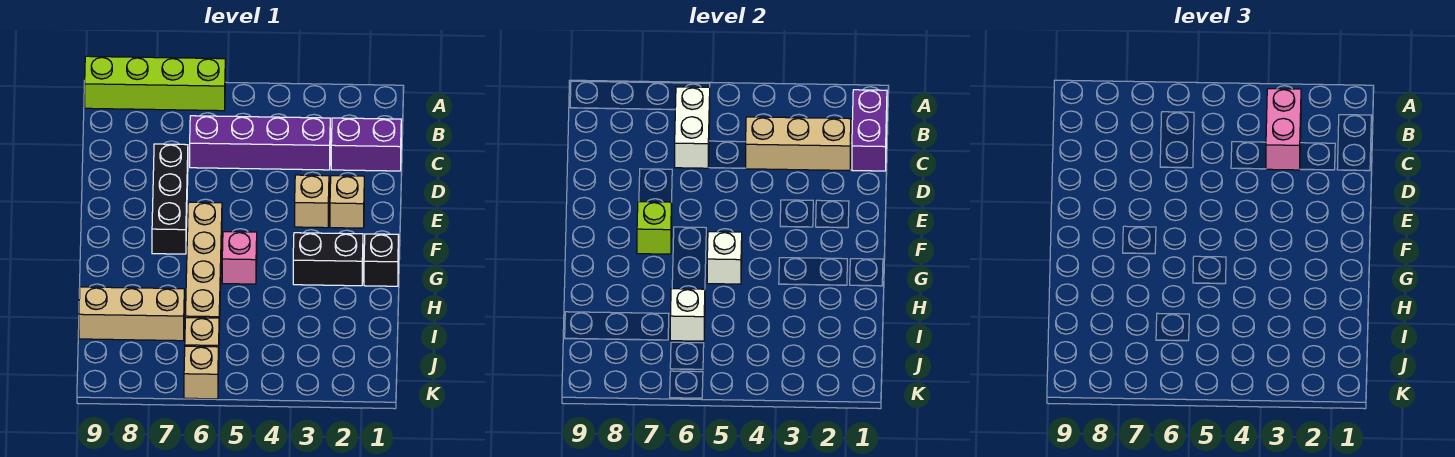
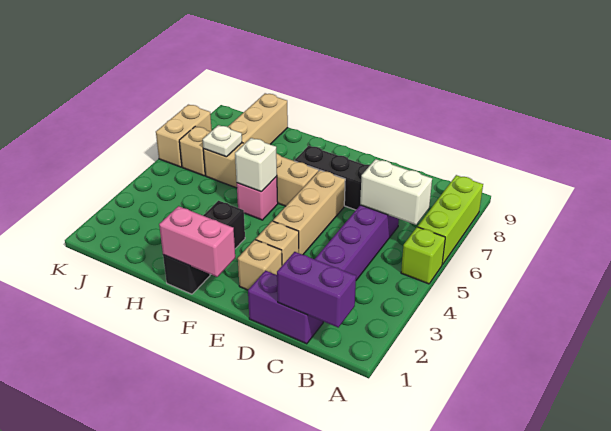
lime brick A6:A9 level 1 -> lime brick A6:A8 level 1
pink brick B3:C3 level 3 -> pink brick F1:G1 level 2
purple brick C1:C2 level 1 -> purple brick C1:D1 level 1
tan brick C2:C4 level 2 -> tan brick E4:E6 level 1
lime brick F7 level 2 -> lime brick A5 level 1
white brick I6 level 2 -> white plate I6 level 2
tan brick K6 level 1 -> tan brick K6:K7 level 1

